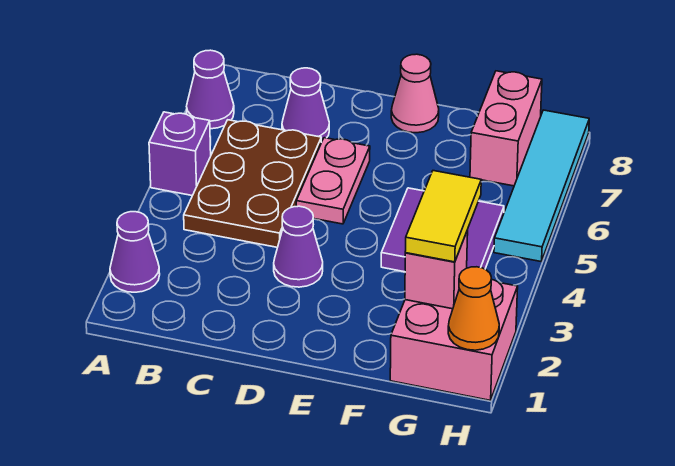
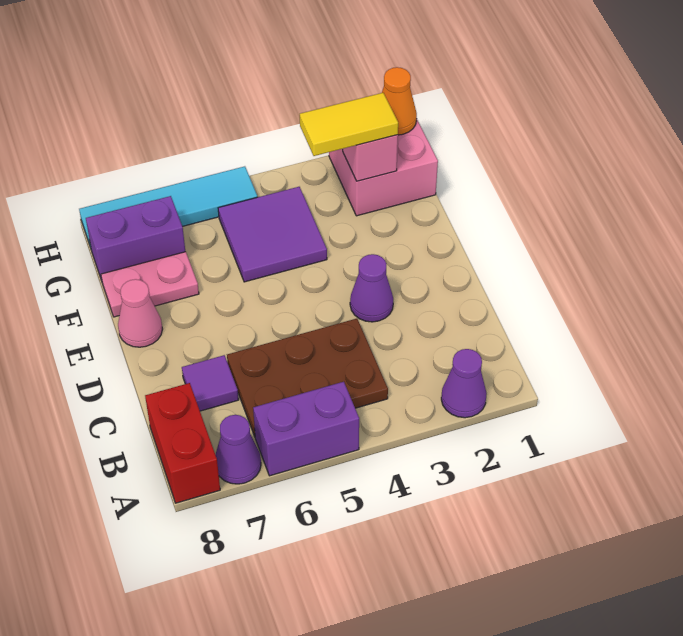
purple brick A5 level 1 -> purple brick A5:A6 level 1
none -> red brick A8:B8 level 1
purple cone C7 level 1 -> purple tile C7 level 1
pink plate D5:D6 level 1 -> pink plate F7:F8 level 1
pink brick G7:G8 level 1 -> purple brick G7:G8 level 1

